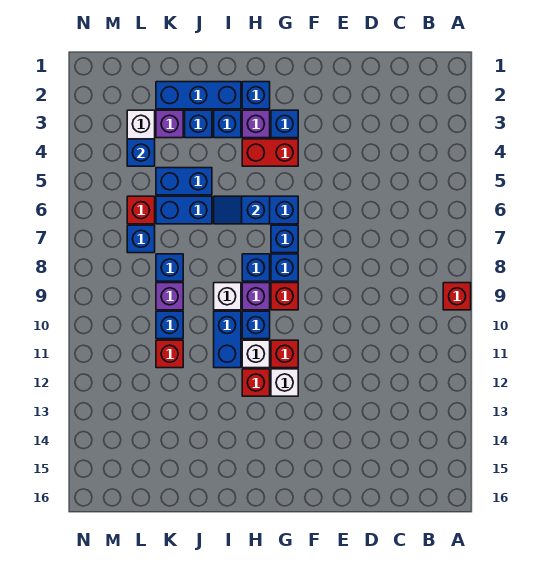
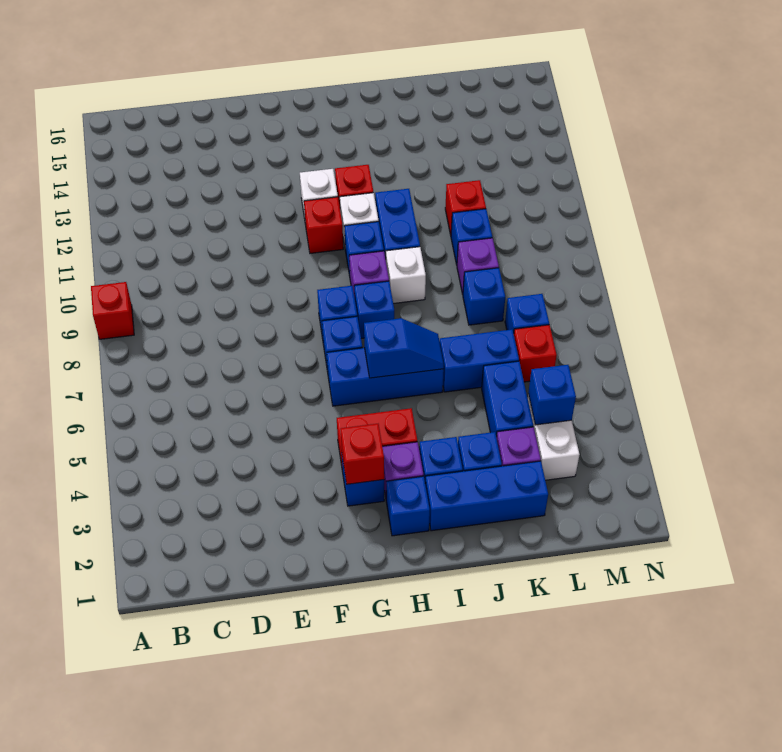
red brick G9 level 1 -> red brick G3 level 2
blue brick J5:K5 level 1 -> blue brick K4:K5 level 1

